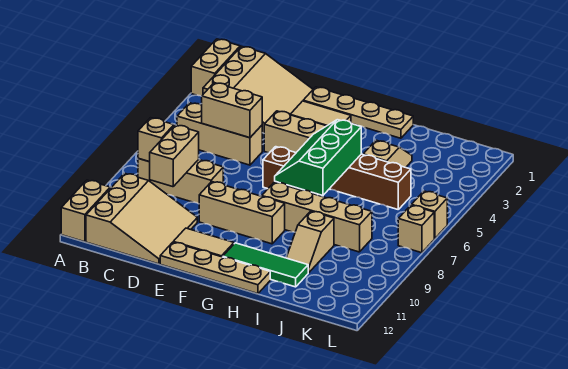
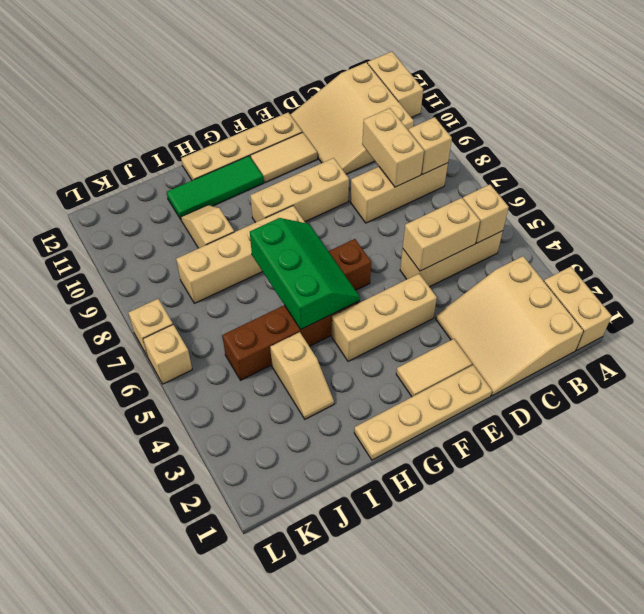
none -> tan brick B5 level 2

